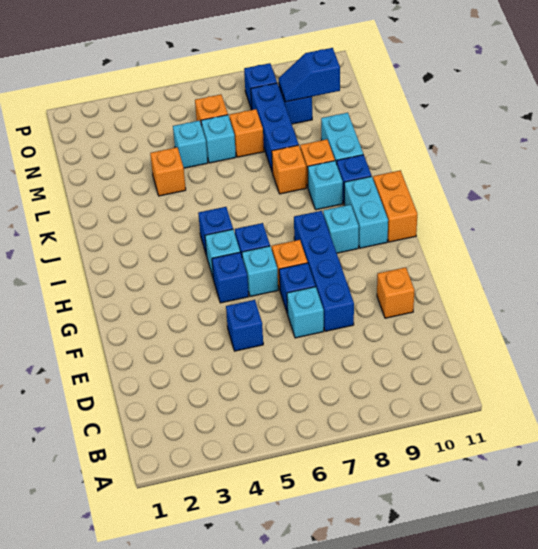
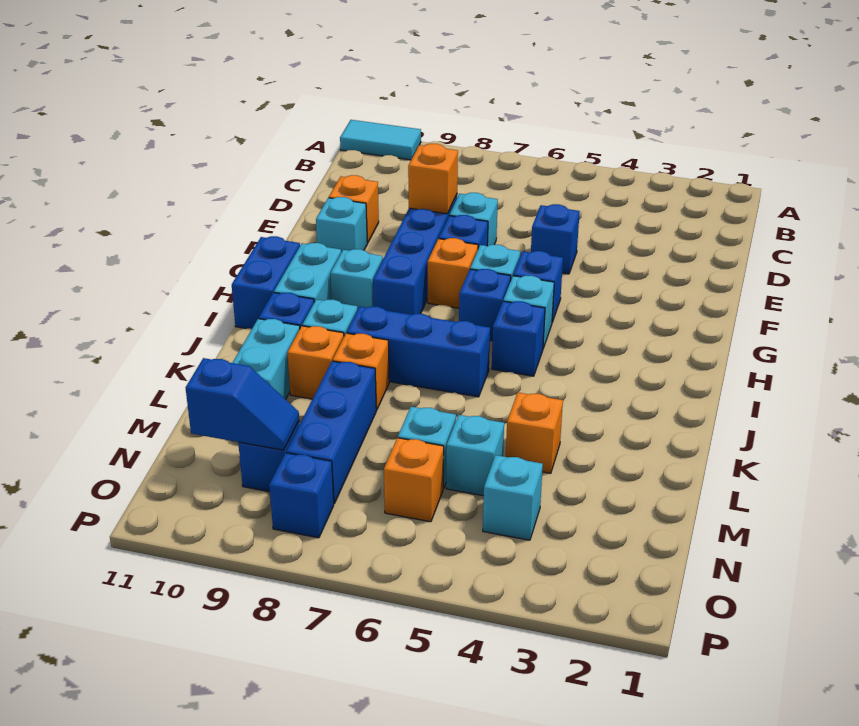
none -> cyan tile A10:A11 level 1
none -> cyan brick F10 level 1
orange brick H11:I11 level 1 -> blue brick H11:I11 level 1
none -> blue brick J6:J8 level 1
orange brick M7 level 1 -> orange brick E8 level 2
none -> cyan brick N4 level 1

